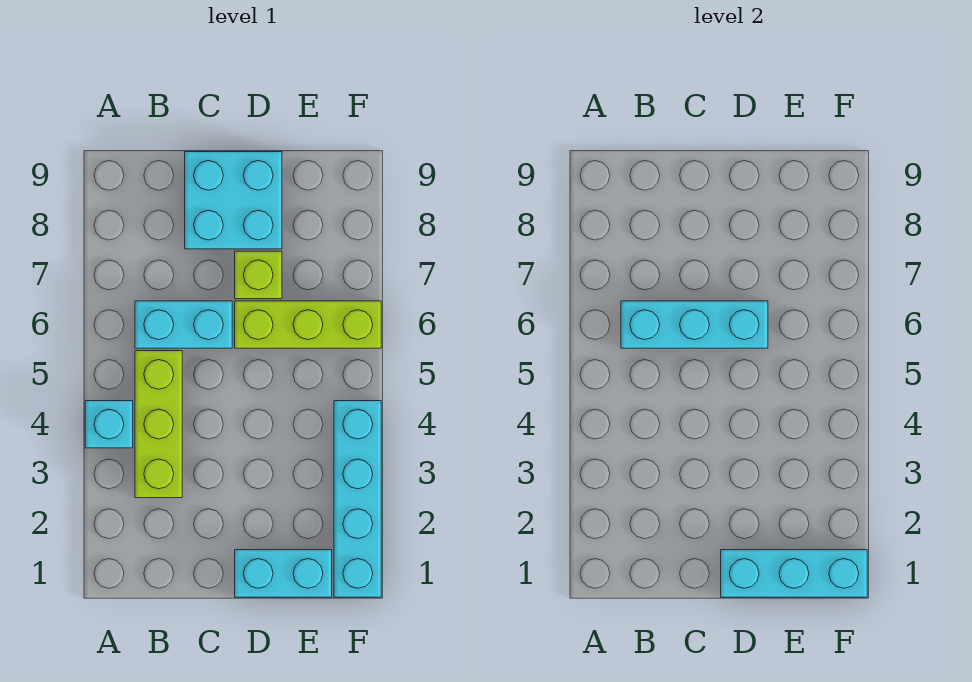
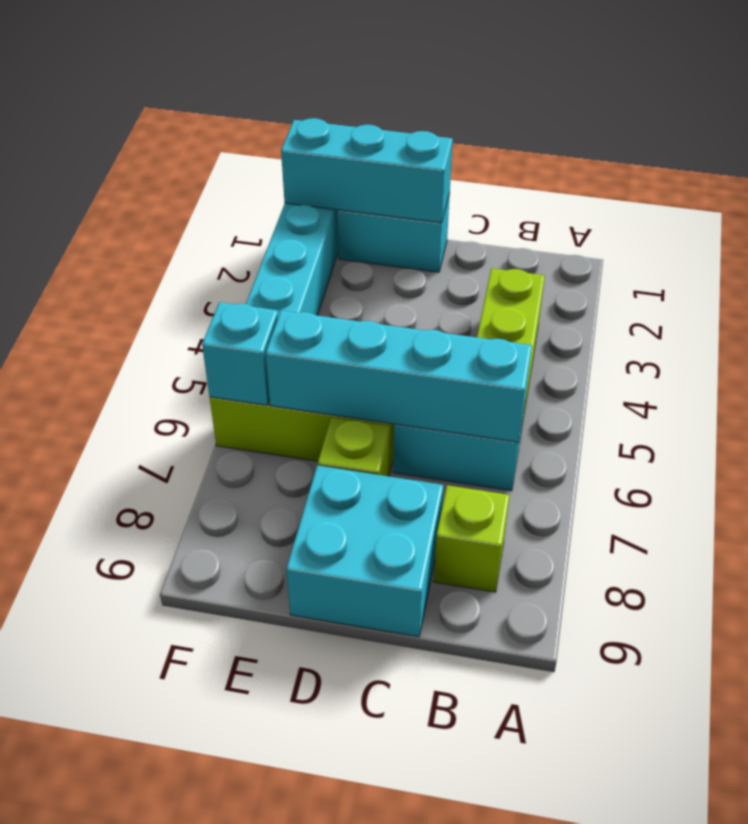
cyan brick A4 level 1 -> cyan brick F6 level 2
cyan brick B6:D6 level 2 -> cyan brick B6:E6 level 2
none -> lime brick B8 level 1

